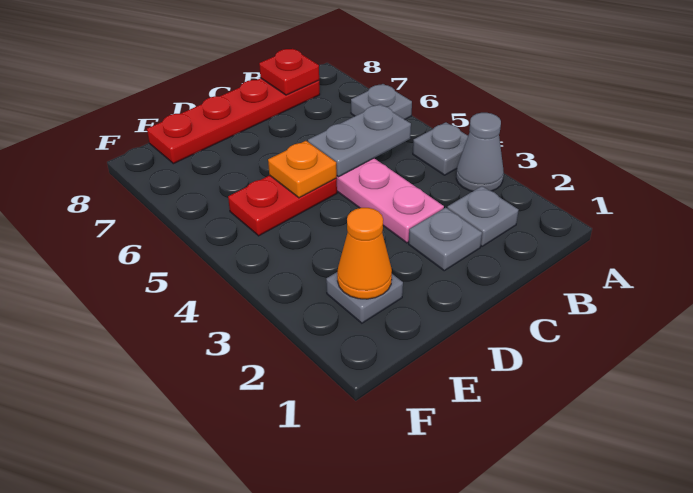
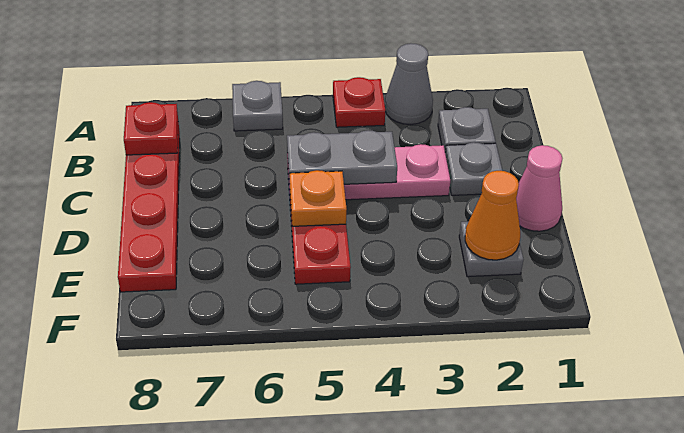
grey plate A4 level 1 -> red plate A4 level 1
grey plate B5:C5 level 2 -> grey plate C4:C5 level 2
none -> pink cone D1 level 1

